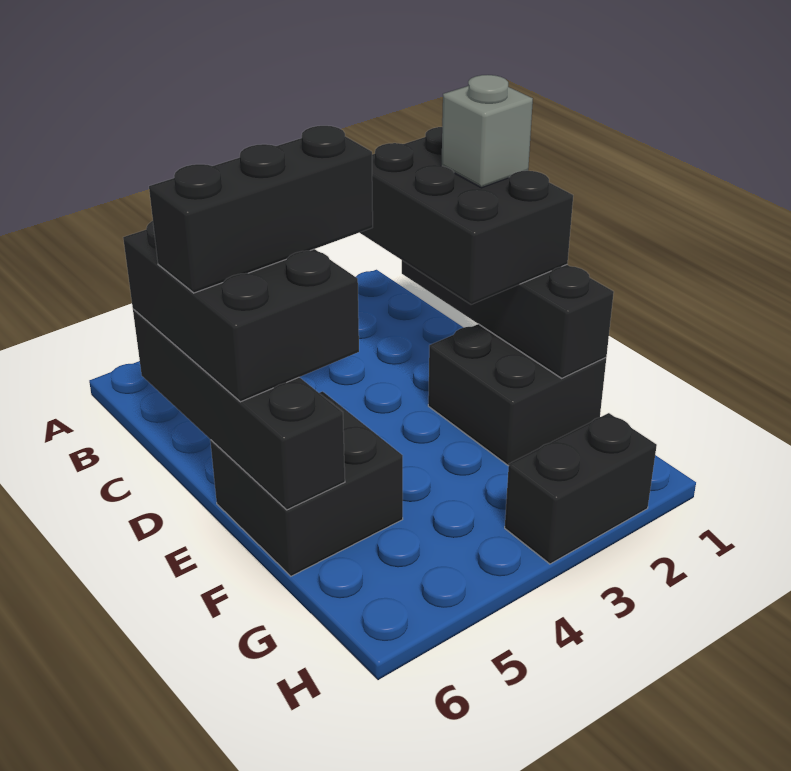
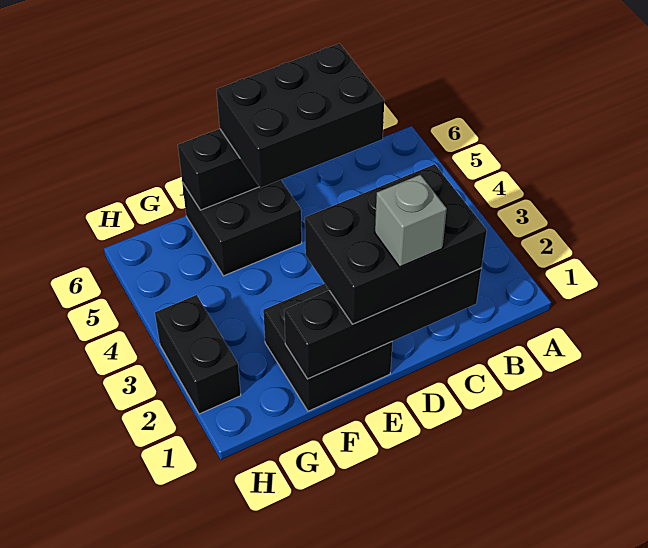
black brick D4:D6 level 4 -> none

